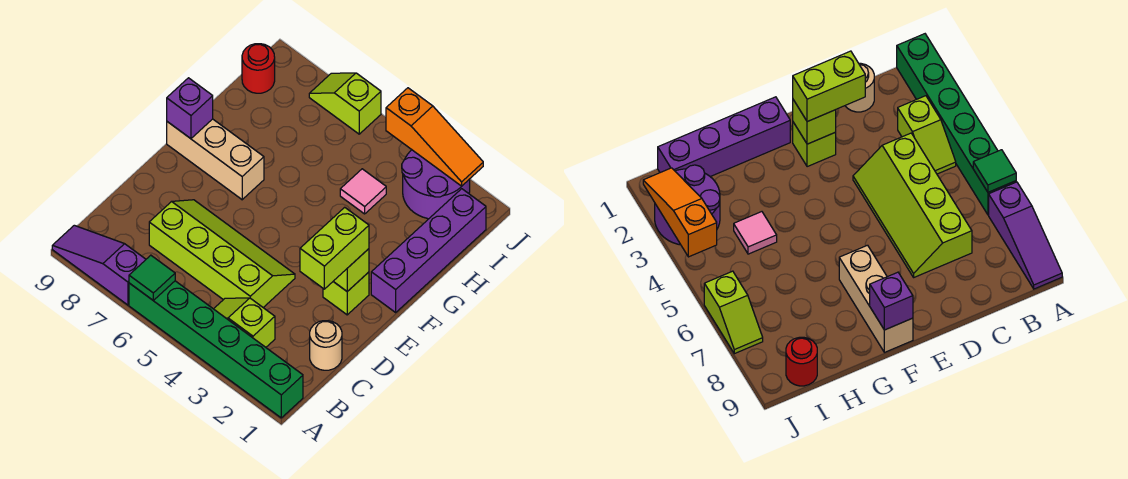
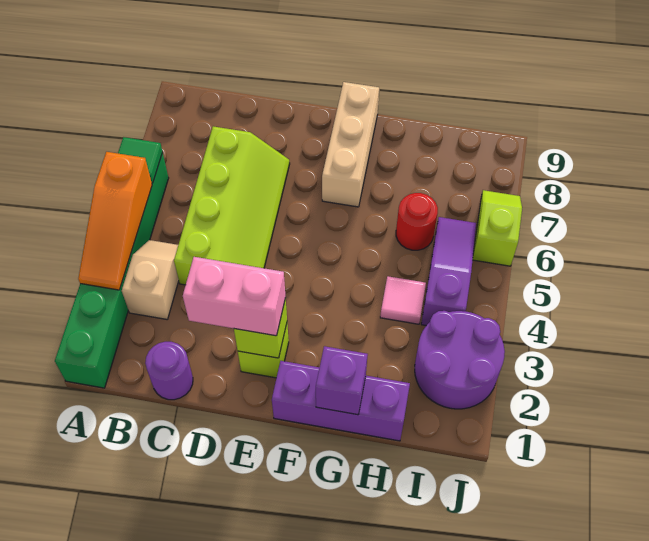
purple slope A7:A9 level 1 top 7 -> purple slope I4:I6 level 1 top 4
lime slope B3:B4 level 1 top 3 -> tan slope B3:B4 level 1 top 3
tan round brick C1 level 1 -> purple round brick C1 level 1
lime brick D2:E2 level 3 -> pink brick D2:E2 level 3
purple brick F1:I1 level 1 -> purple brick F1:H1 level 1
purple brick F9 level 2 -> purple brick G1 level 2
red round brick I9 level 1 -> red round brick H6 level 1
orange slope J2:J4 level 2 top 4 -> orange slope A3:A5 level 2 top 5

